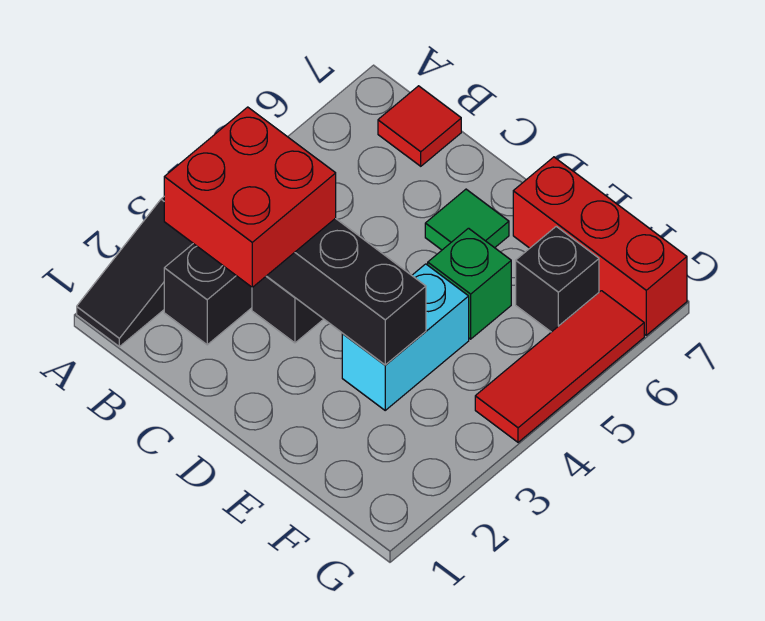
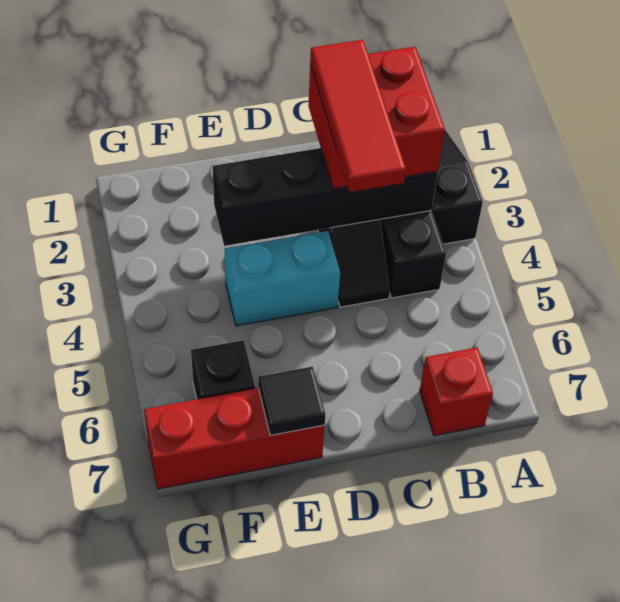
red tile B7 level 1 -> red brick B7 level 1
green tile D6 level 1 -> none
cyan brick E3:E4 level 1 -> cyan brick D4:E4 level 1
green brick E5 level 1 -> none
none -> black tile E7 level 2
red tile G4:G6 level 1 -> red tile C2:C4 level 4

